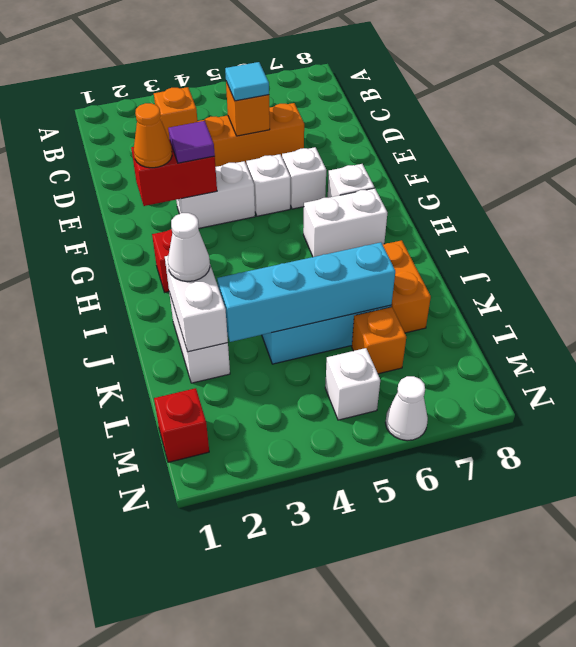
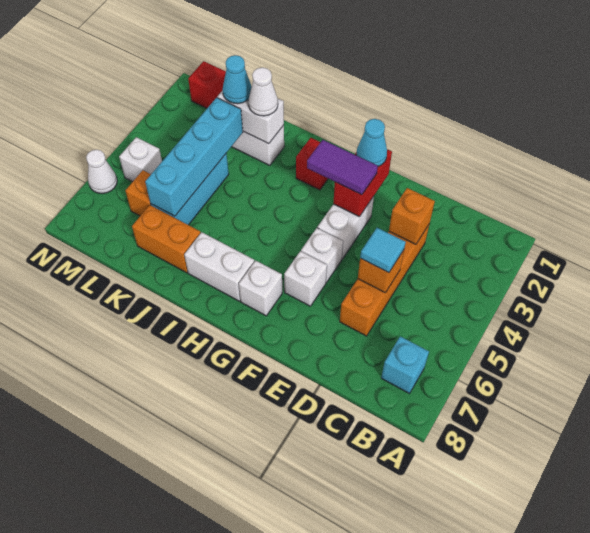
none -> cyan brick B7 level 1
orange cone F2 level 3 -> cyan cone F2 level 3
purple tile F3 level 3 -> purple tile F3:G3 level 3
white brick H6:H7 level 1 -> white brick H7:I7 level 1
none -> cyan cone K2 level 3

